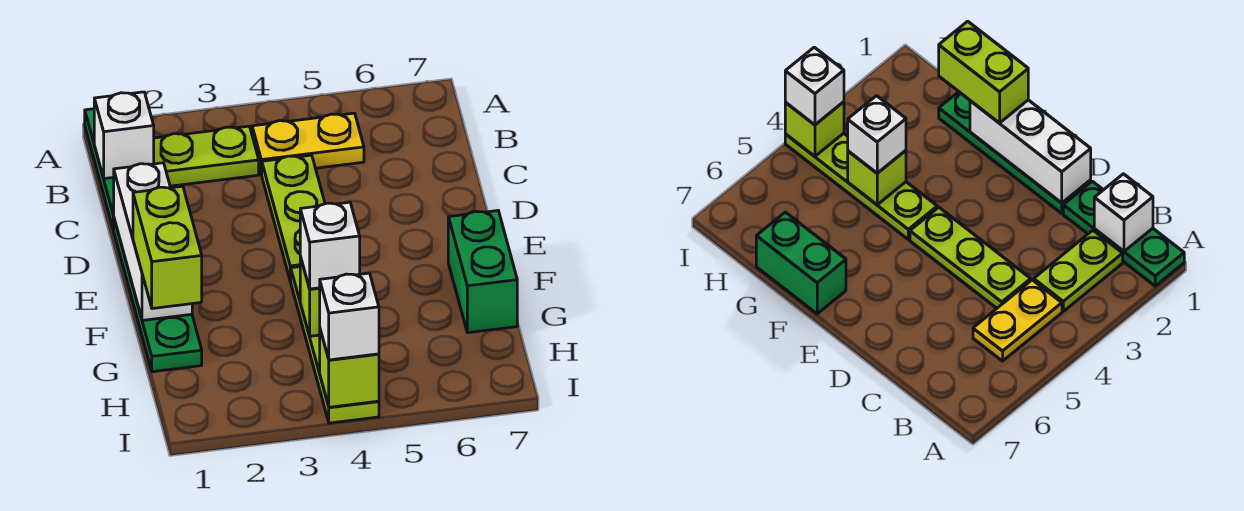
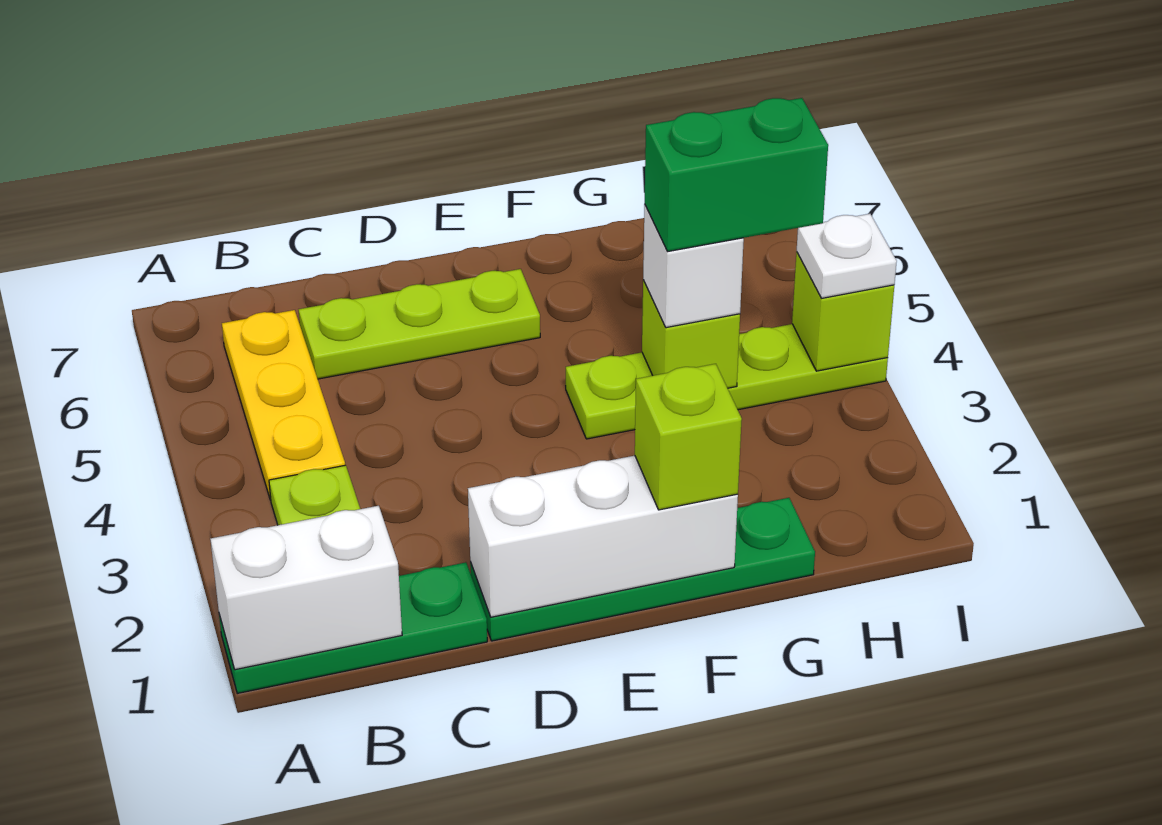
white brick B1 level 2 -> white brick A1:B1 level 2
yellow plate B4:B5 level 1 -> yellow plate B4:B6 level 1
lime plate C4:E4 level 1 -> lime plate C6:E6 level 1
lime brick F1:G1 level 3 -> lime brick F1 level 3
green brick F7:G7 level 1 -> green brick G4:H4 level 4
white brick I4 level 3 -> white plate I4 level 3

